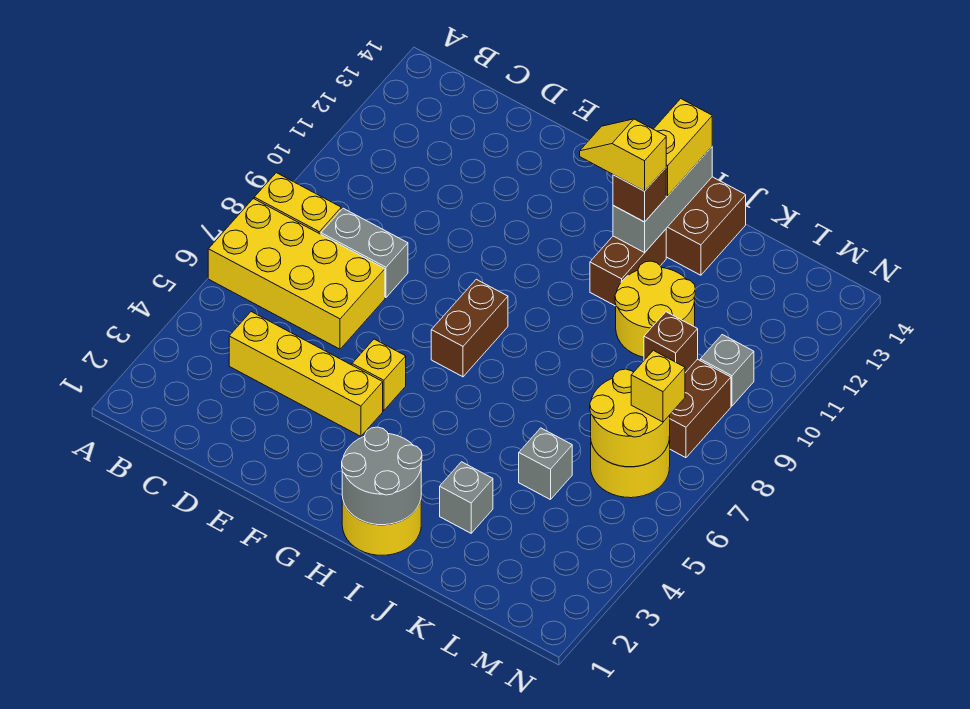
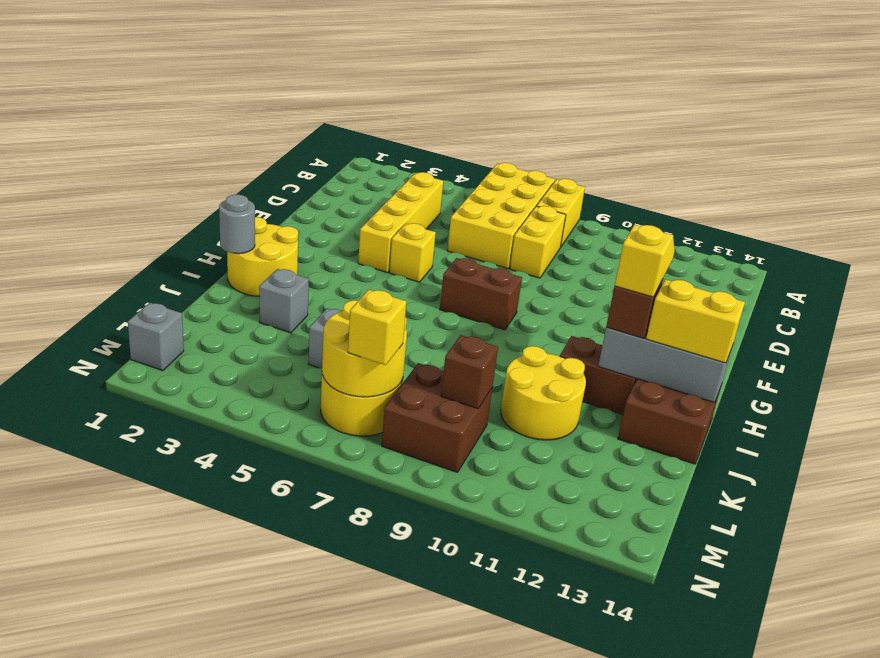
grey brick C8:D8 level 1 -> yellow brick C8:D8 level 1
grey round brick H1:I2 level 2 -> grey round brick I1 level 2
grey brick M10 level 1 -> grey brick M1 level 1

